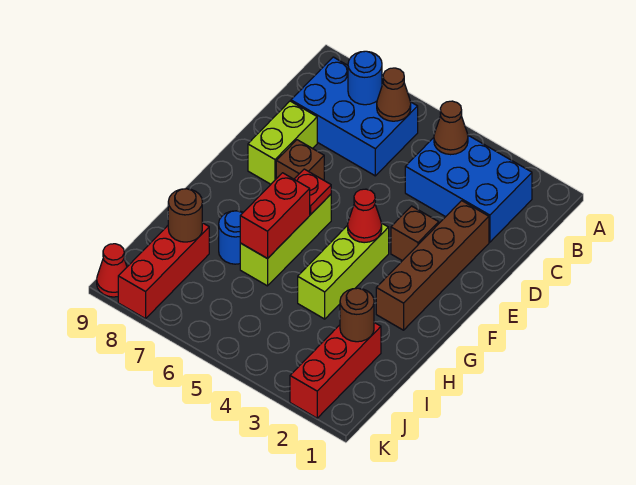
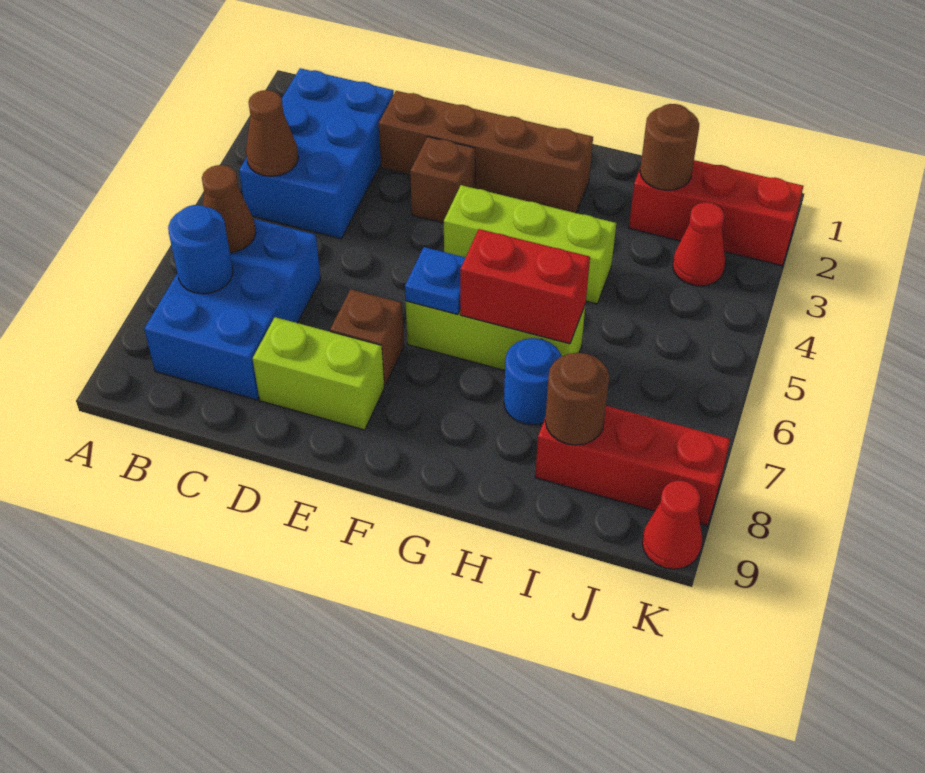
red cone F4 level 2 -> red cone J3 level 1
red plate F6 level 2 -> blue plate F6 level 2

